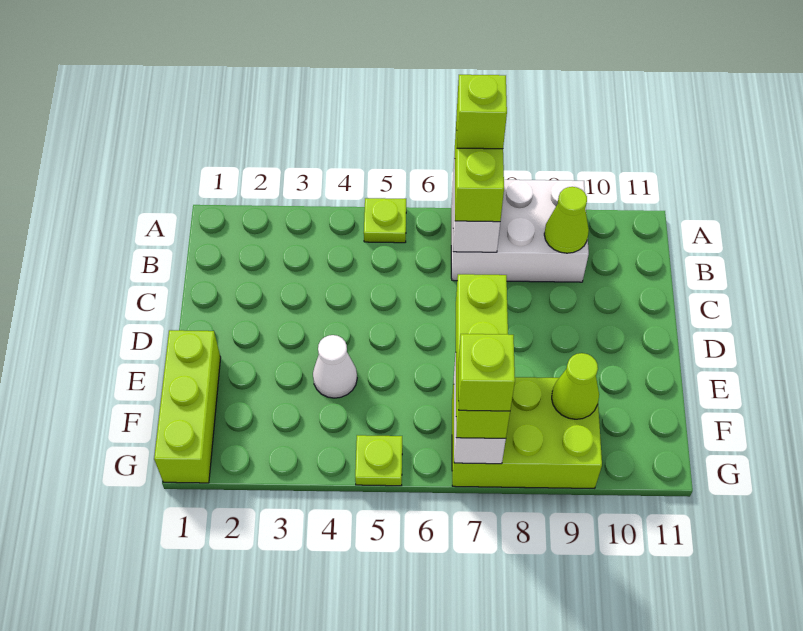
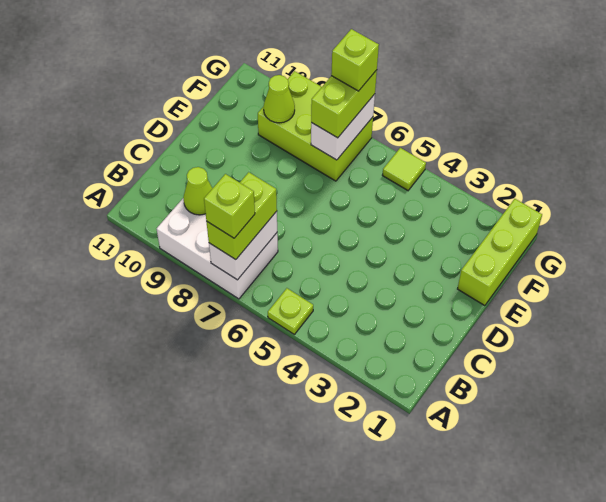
white cone E4 level 1 -> none
lime brick E7:G7 level 3 -> lime brick F7:G7 level 3
lime plate G5 level 1 -> lime tile G5 level 1

